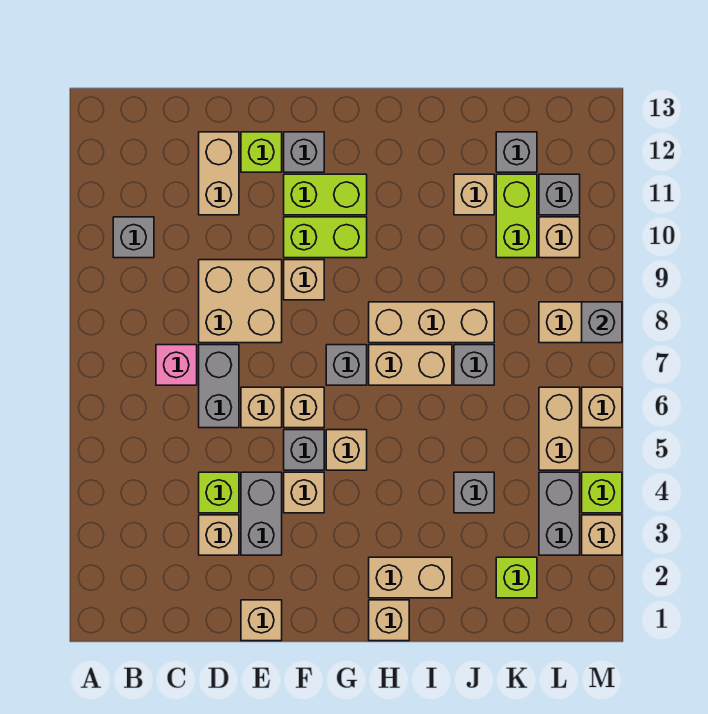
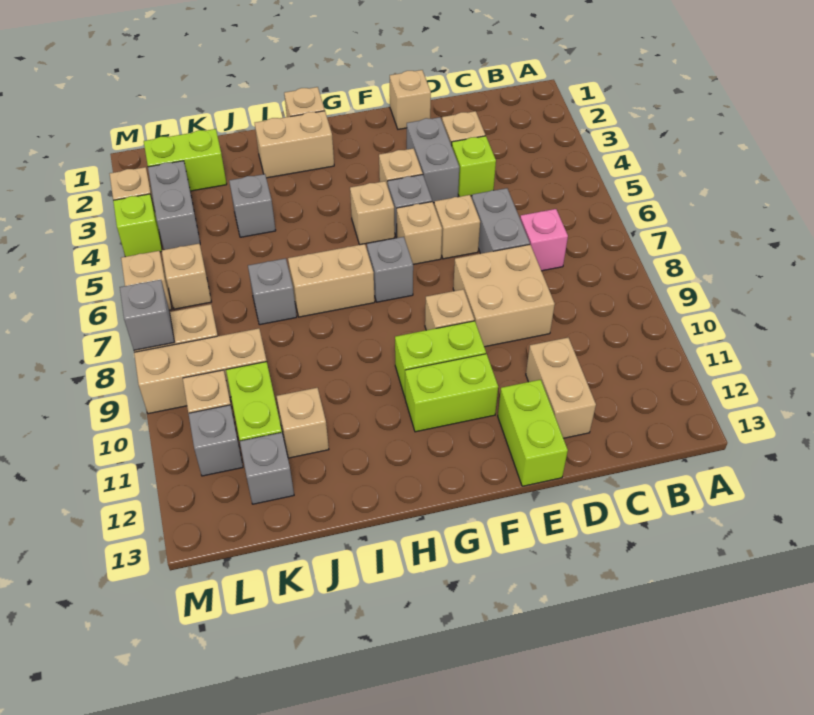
grey brick B10 level 1 -> none
lime brick E12 level 1 -> lime brick E12:E13 level 1
grey brick F12 level 1 -> none
tan brick H8:J8 level 1 -> tan brick K9:M9 level 1
lime brick K2 level 1 -> lime brick K2:L2 level 1
tan brick L5:L6 level 1 -> tan brick L6 level 1

